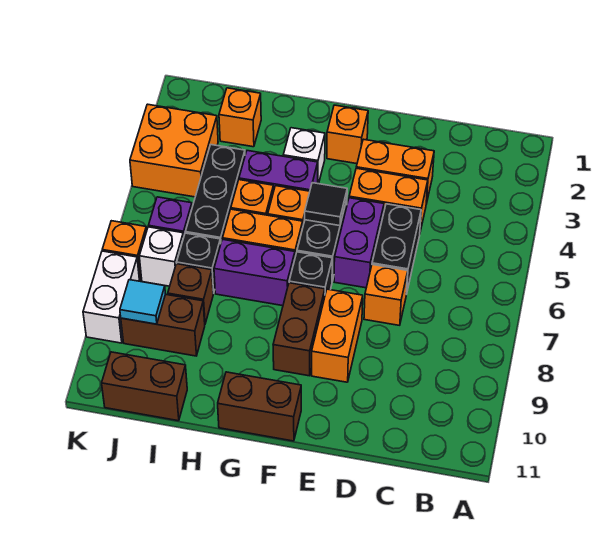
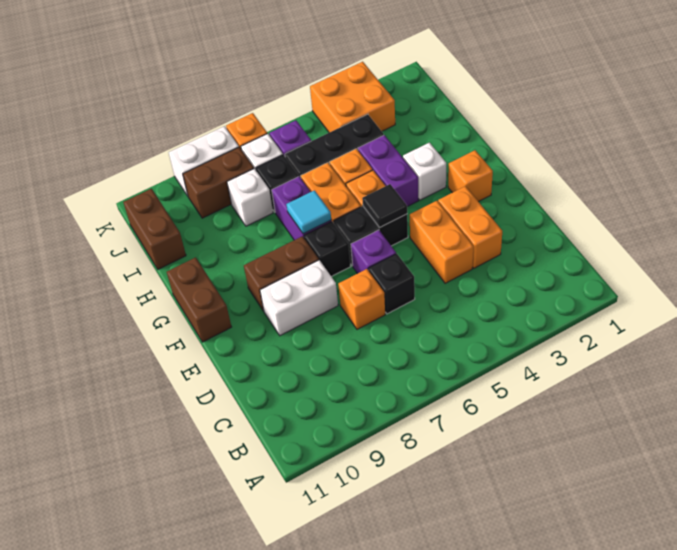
black brick D5:D6 level 1 -> black brick D6 level 1
purple brick E5:E6 level 1 -> purple brick E6 level 1
orange brick E8:E9 level 1 -> white brick E8:E9 level 1
orange brick I2 level 1 -> none
brown brick I8 level 1 -> white brick I8 level 1
brown brick I9:J9 level 1 -> brown brick J8:J9 level 1
cyan tile J9 level 2 -> cyan tile G7 level 2

